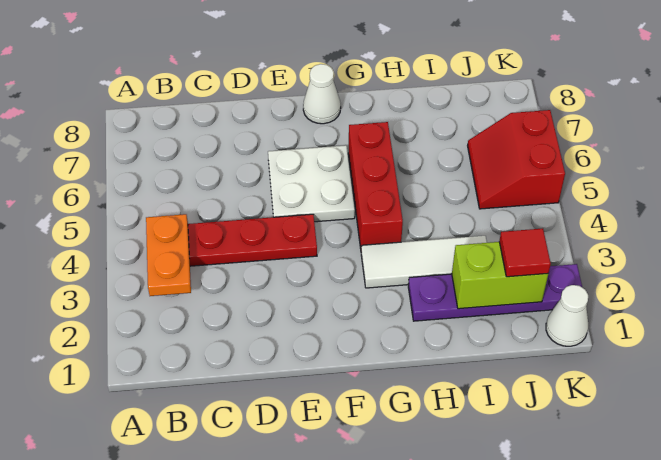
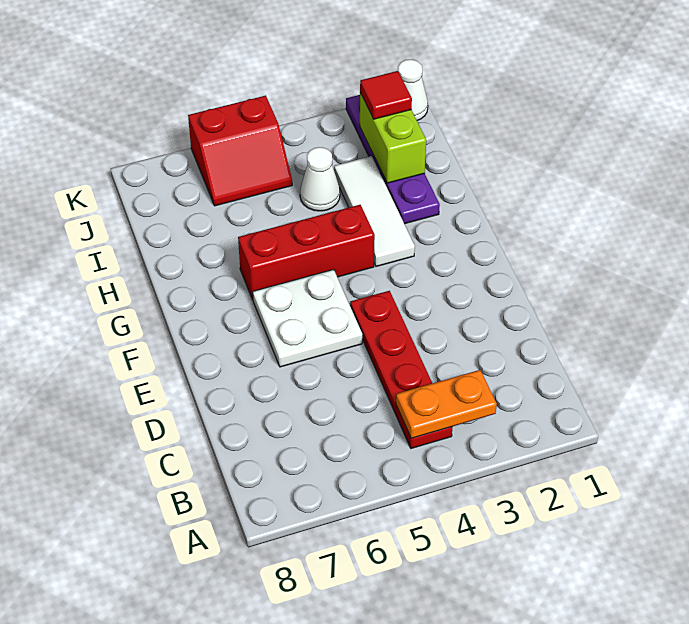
white cone F8 level 1 -> white cone I4 level 1

